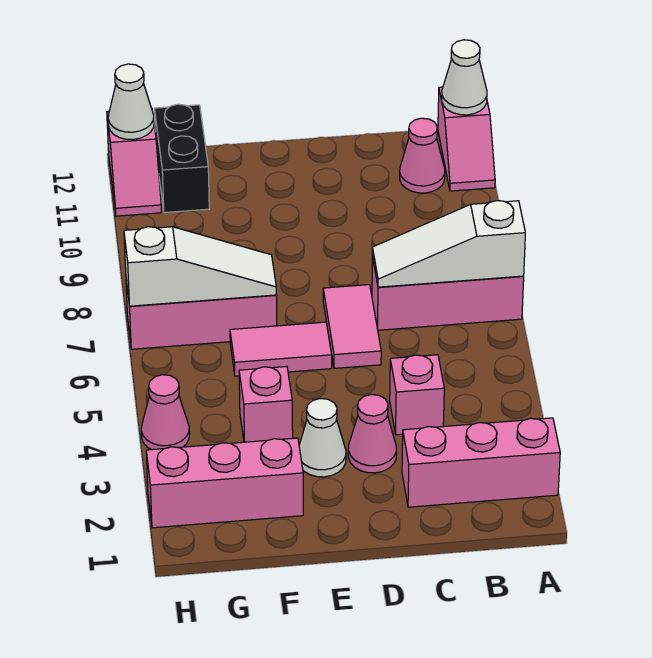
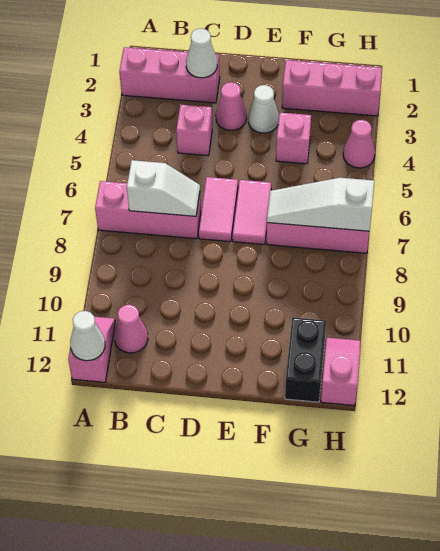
white slope A7:C7 level 2 top A -> white slope B7:C7 level 2 top B
pink tile E6:F6 level 1 -> pink tile E6:E7 level 1
white cone H12 level 2 -> white cone C2 level 2

